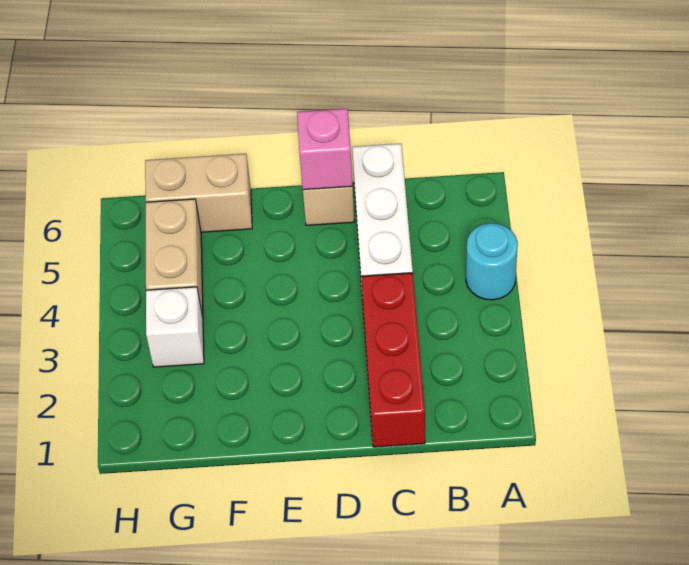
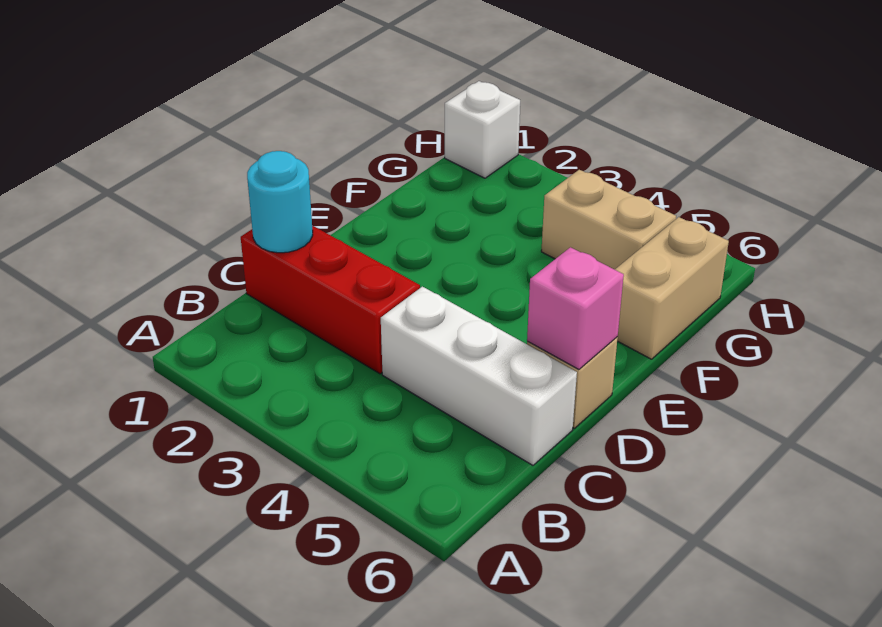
cyan round brick A4 level 1 -> cyan round brick C1 level 2
white brick G3 level 1 -> white brick H1 level 1

